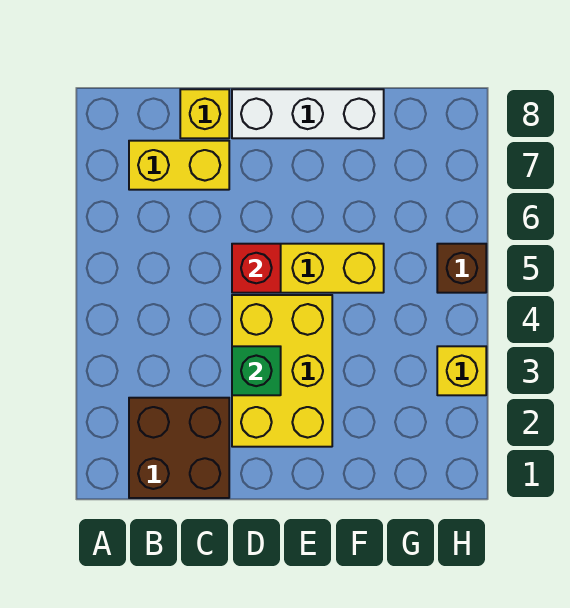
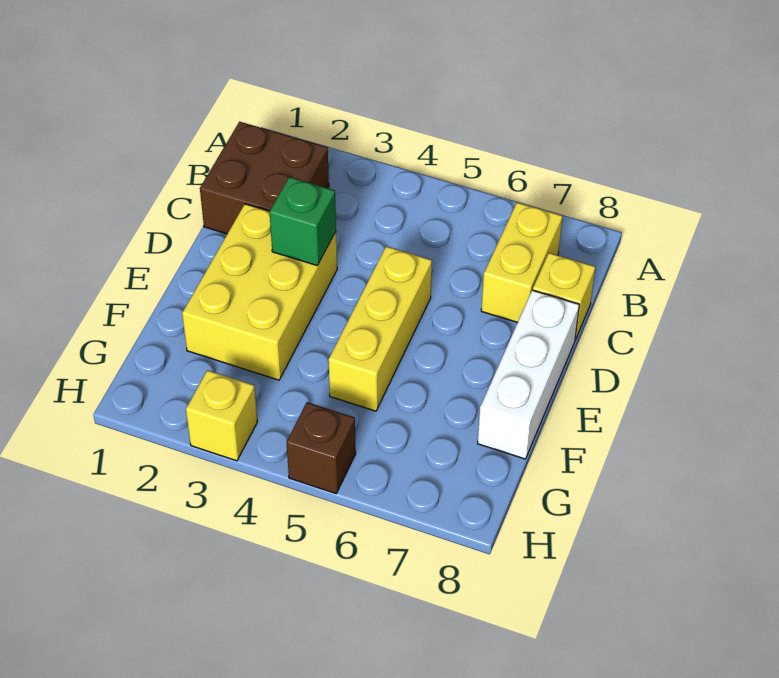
yellow brick D2:E4 level 1 -> yellow brick D2:F3 level 1
red brick D5 level 2 -> none

